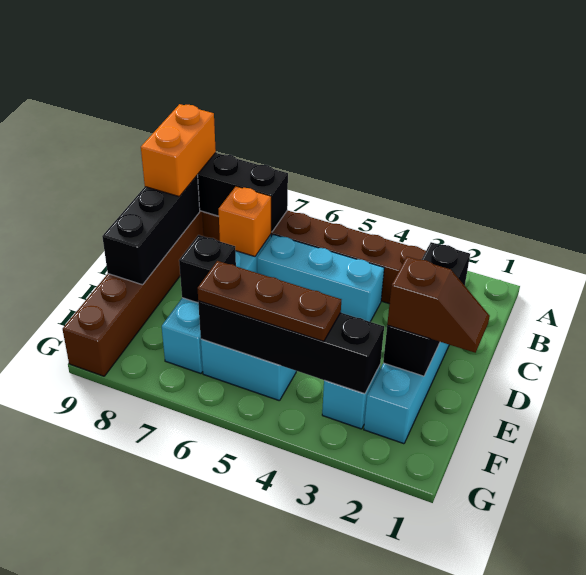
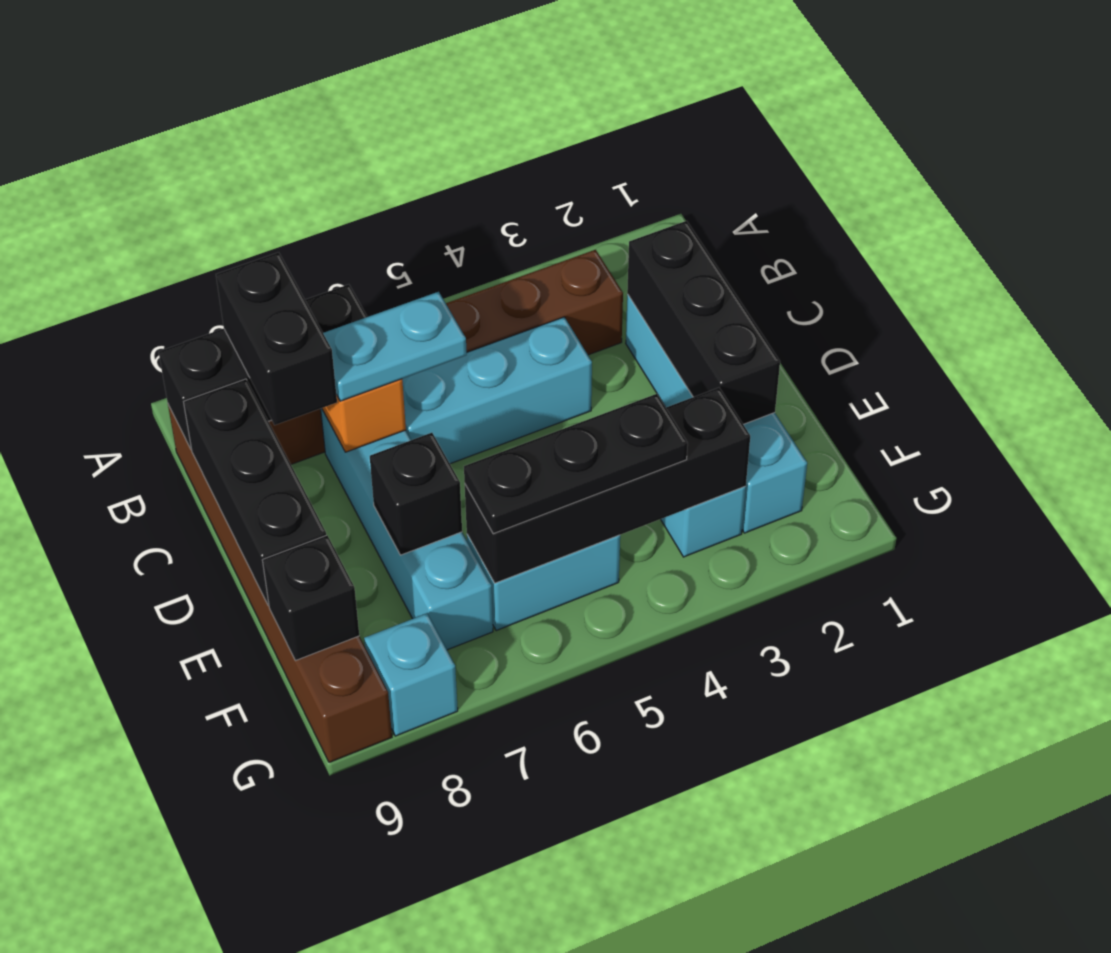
none -> black brick B8:C8 level 3
orange brick B9:C9 level 3 -> none
none -> cyan plate C6:C7 level 3
brown slope E1:E2 level 3 top 2 -> none
brown plate F4:F6 level 3 -> black plate F4:F6 level 3
none -> black brick F9 level 2
none -> cyan brick G8 level 1

